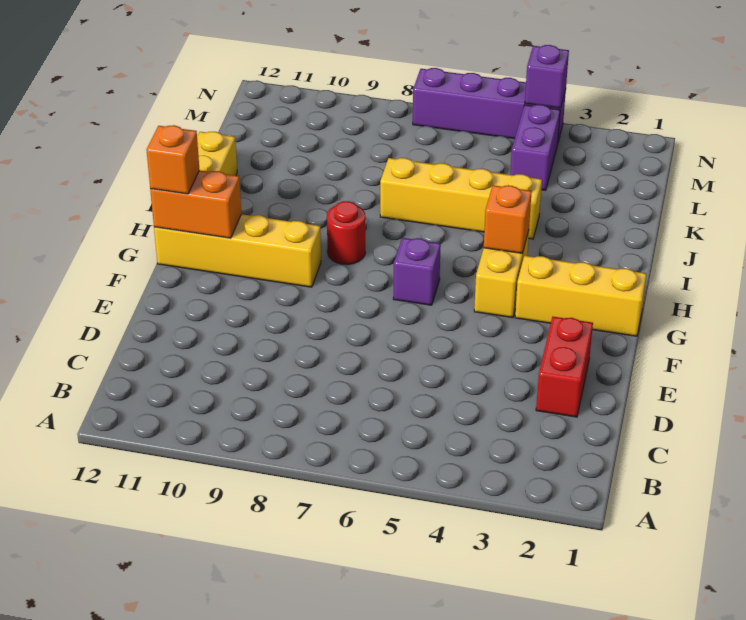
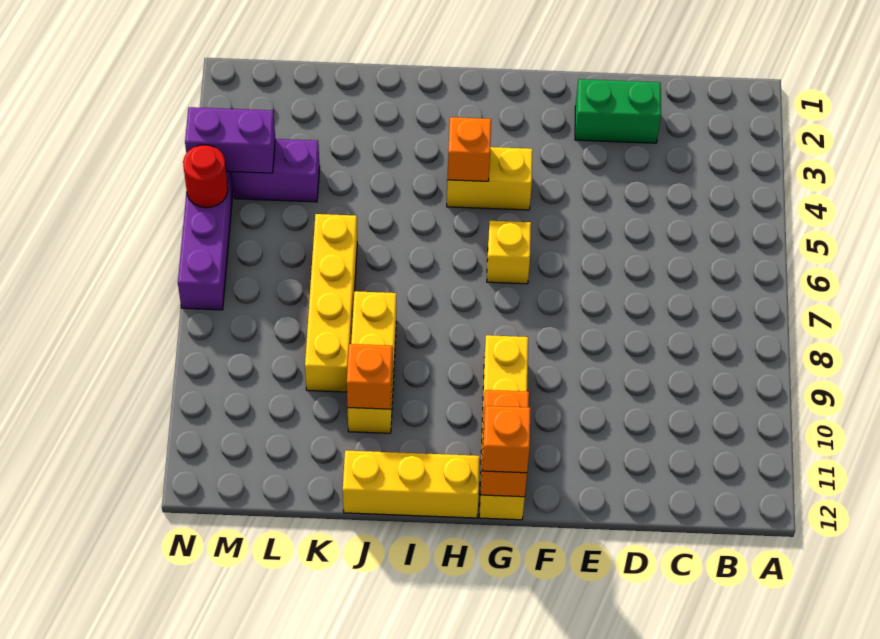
red brick D2:E2 level 1 -> green brick D2:E2 level 1
yellow brick G1:G3 level 1 -> yellow brick J8:J10 level 1
purple brick G6 level 1 -> yellow brick G6 level 1
red round brick H8 level 1 -> red round brick N5 level 2
yellow brick J4:J7 level 1 -> yellow brick K6:K9 level 1
none -> orange brick J10 level 2
purple brick N4 level 2 -> purple brick M4:N4 level 2

